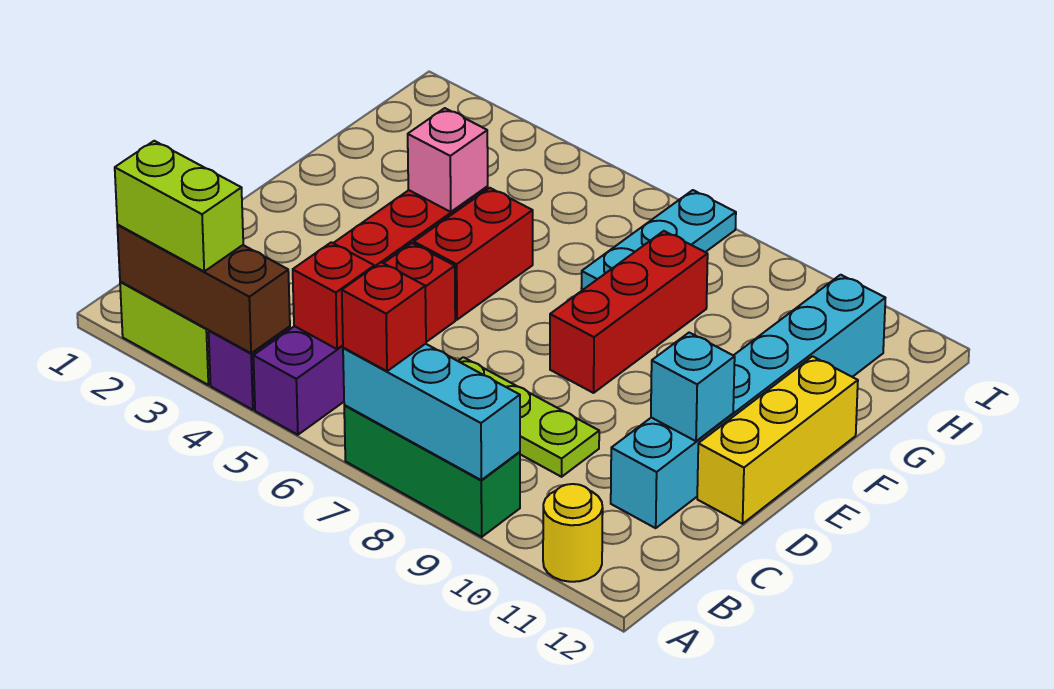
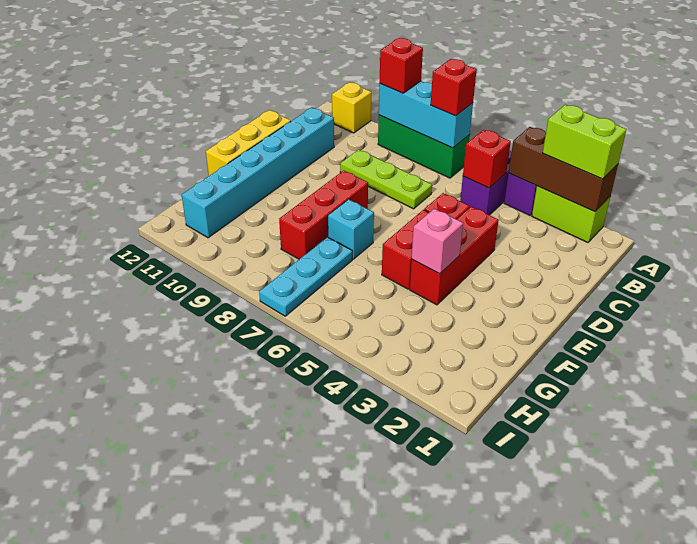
none -> red brick A9 level 3
yellow round brick A11 level 1 -> yellow brick A11 level 1
cyan brick D11 level 2 -> cyan brick F7 level 1

